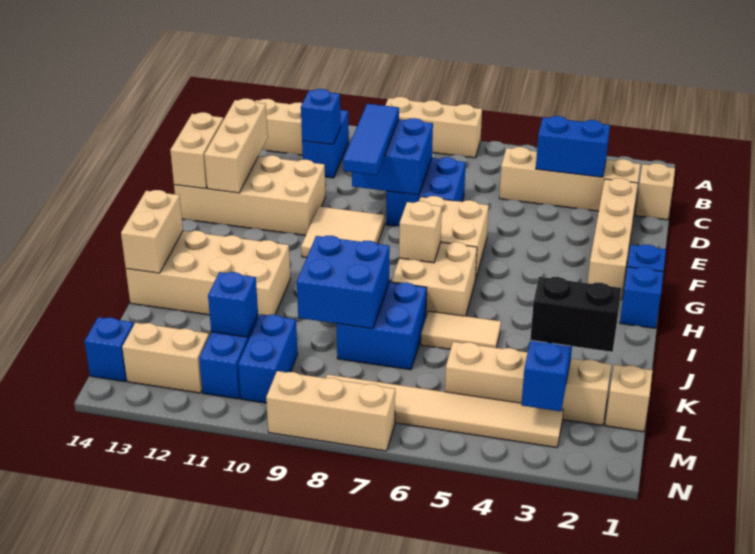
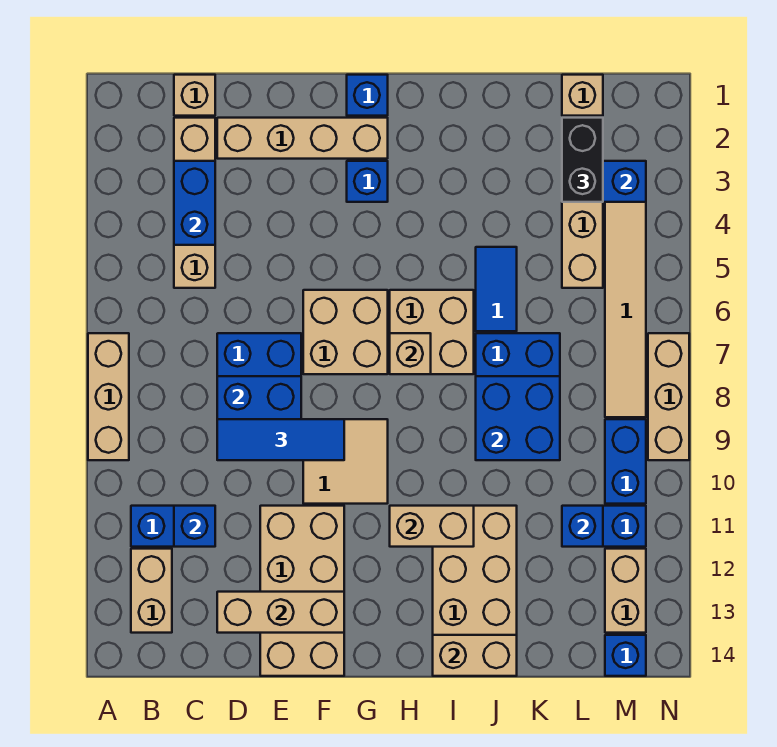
tan brick E14:F14 level 2 -> tan brick H11:I11 level 2
blue brick H1 level 1 -> blue brick G3 level 1
tan tile J5:J6 level 1 -> blue tile J5:J6 level 1
blue brick L10:M10 level 1 -> blue brick M9:M10 level 1

